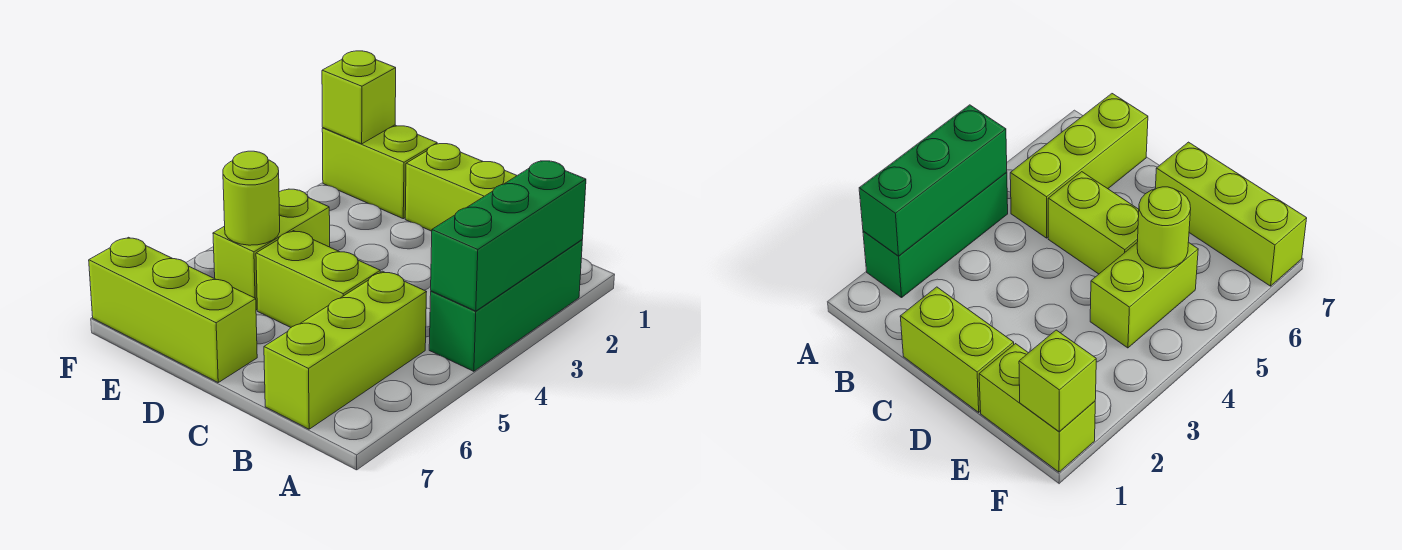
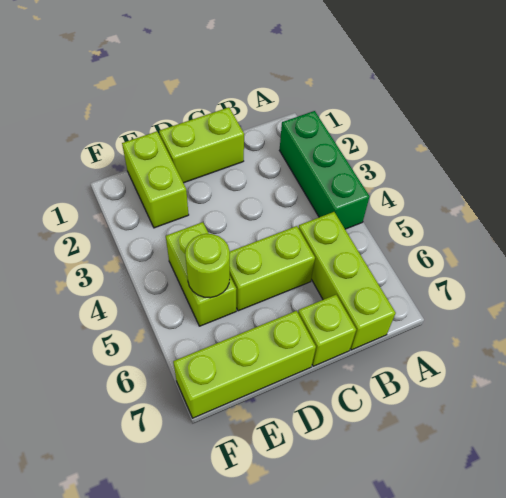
green brick A2:A4 level 2 -> none
lime brick E1:F1 level 1 -> lime brick E1:E2 level 1
lime brick F1 level 2 -> lime brick C7 level 1

